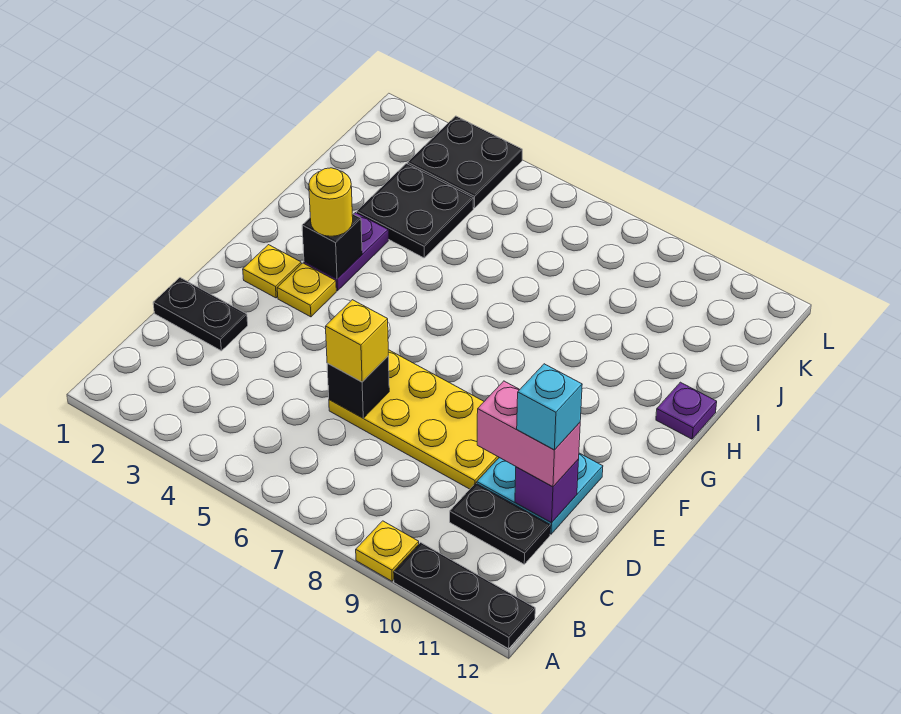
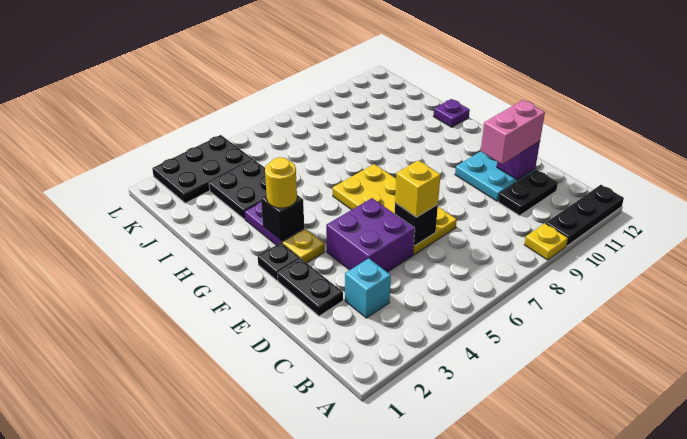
black plate D1:D2 level 1 -> black plate D2:E2 level 1
none -> purple brick D4:E5 level 1
yellow plate D6:E9 level 1 -> yellow plate D6:G7 level 1
cyan brick D11 level 4 -> cyan brick C3 level 1
yellow plate F2 level 1 -> black plate F2 level 1
black plate K3:L4 level 1 -> black plate K2:L4 level 1

